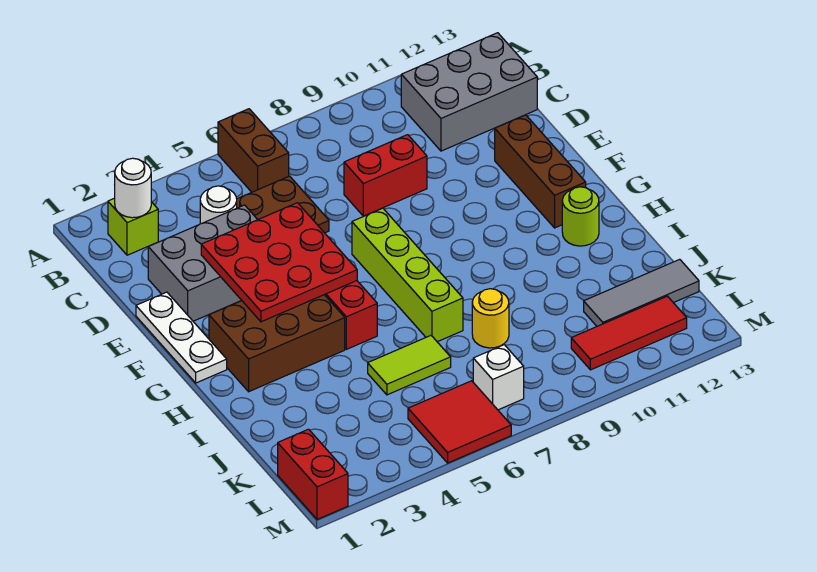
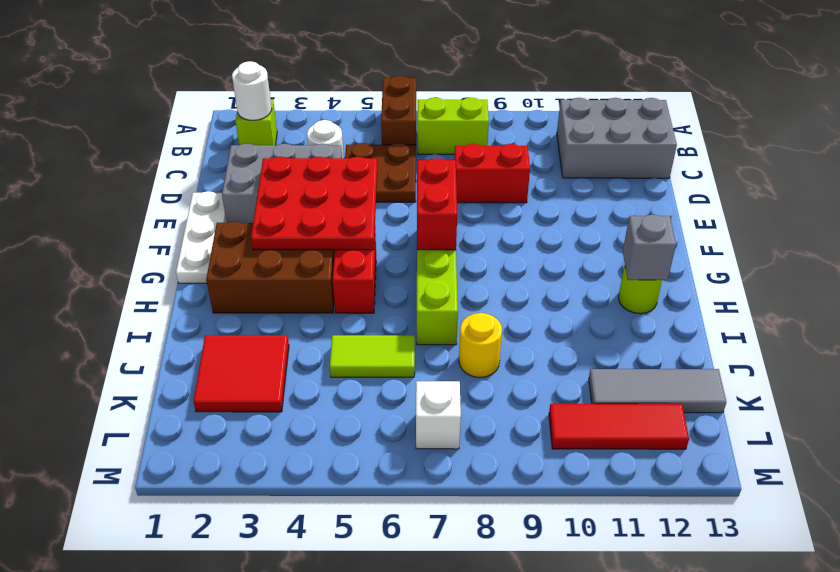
none -> lime brick B7:B8 level 1
brown brick E12:G12 level 1 -> none
none -> grey brick H12 level 2
red brick L1:M1 level 1 -> red brick F7:G7 level 2
red tile L5:M6 level 1 -> red tile J2:K3 level 1

